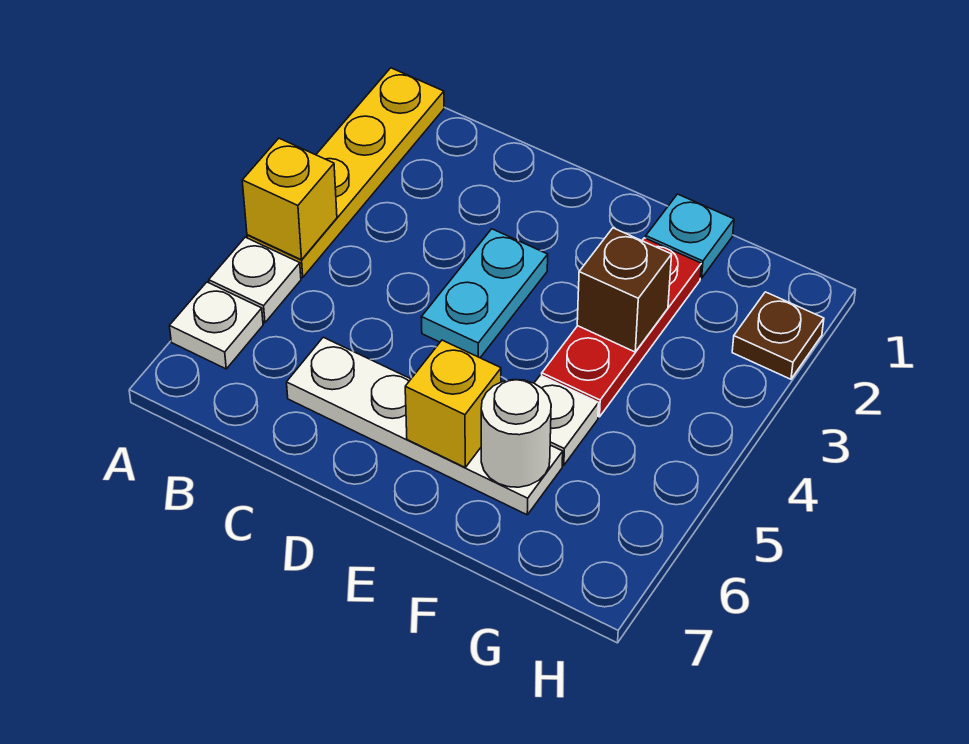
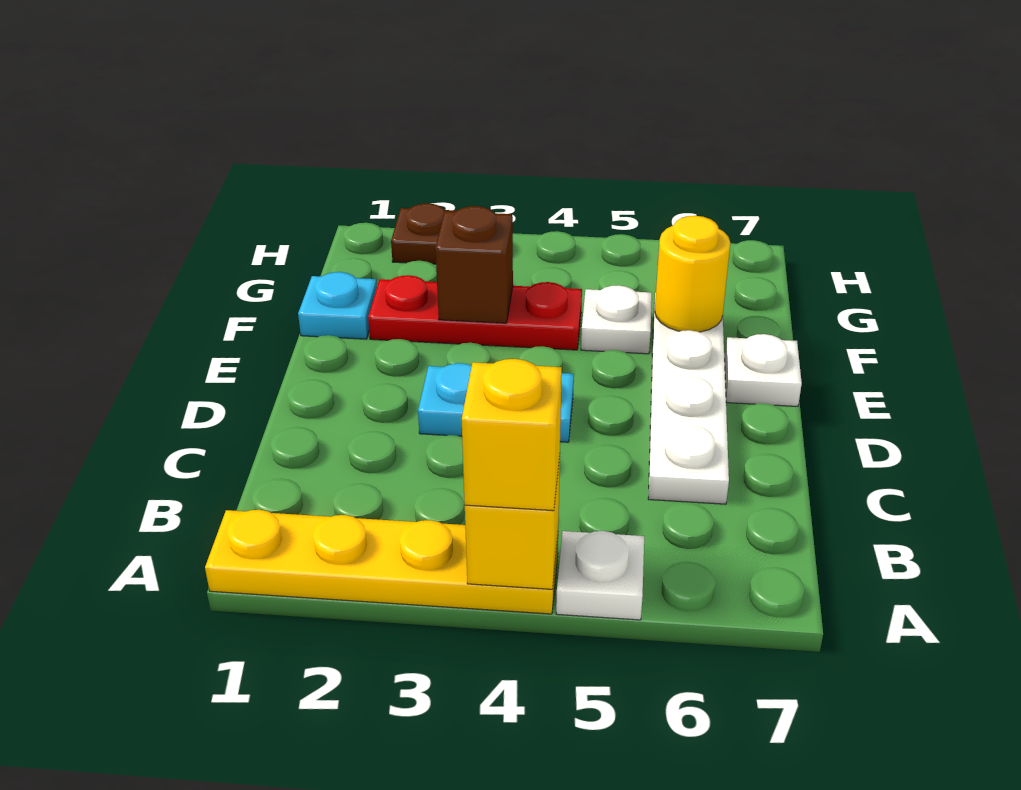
white plate A6 level 1 -> white plate E7 level 1
yellow brick E6 level 2 -> yellow brick A4 level 3
white round brick F6 level 2 -> yellow round brick F6 level 2

